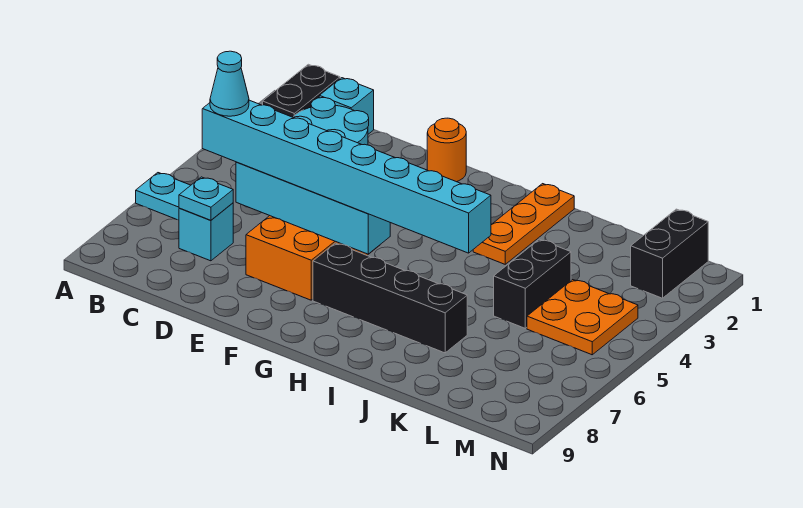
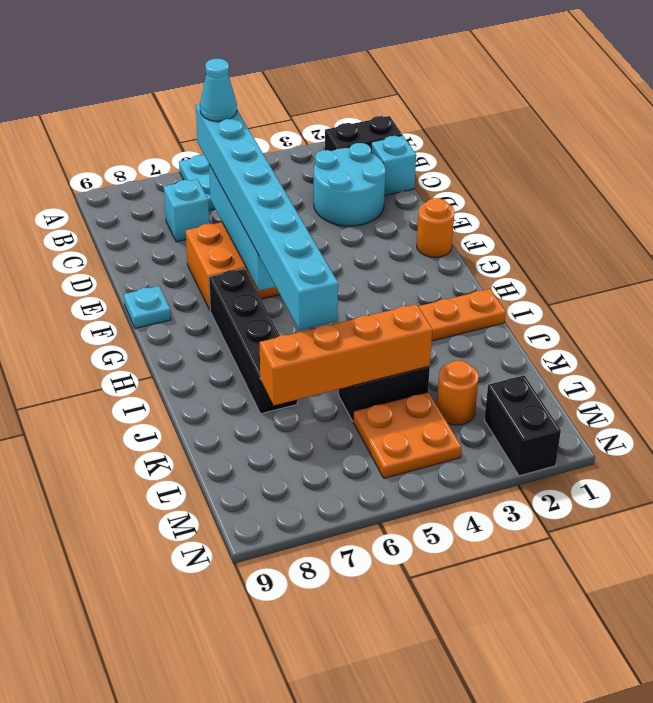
cyan plate C7 level 2 -> cyan plate F9 level 1
none -> orange brick K4:K7 level 2
none -> orange round brick L3 level 1
black brick M1:M2 level 1 -> black brick M2:N2 level 1

